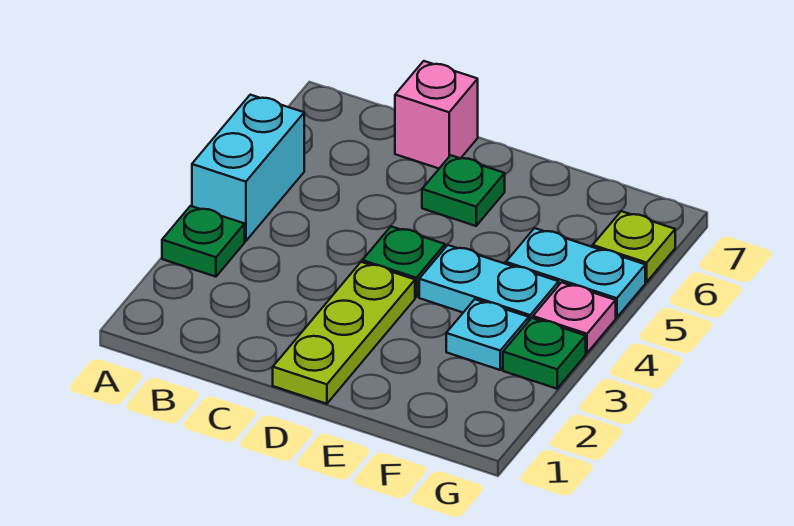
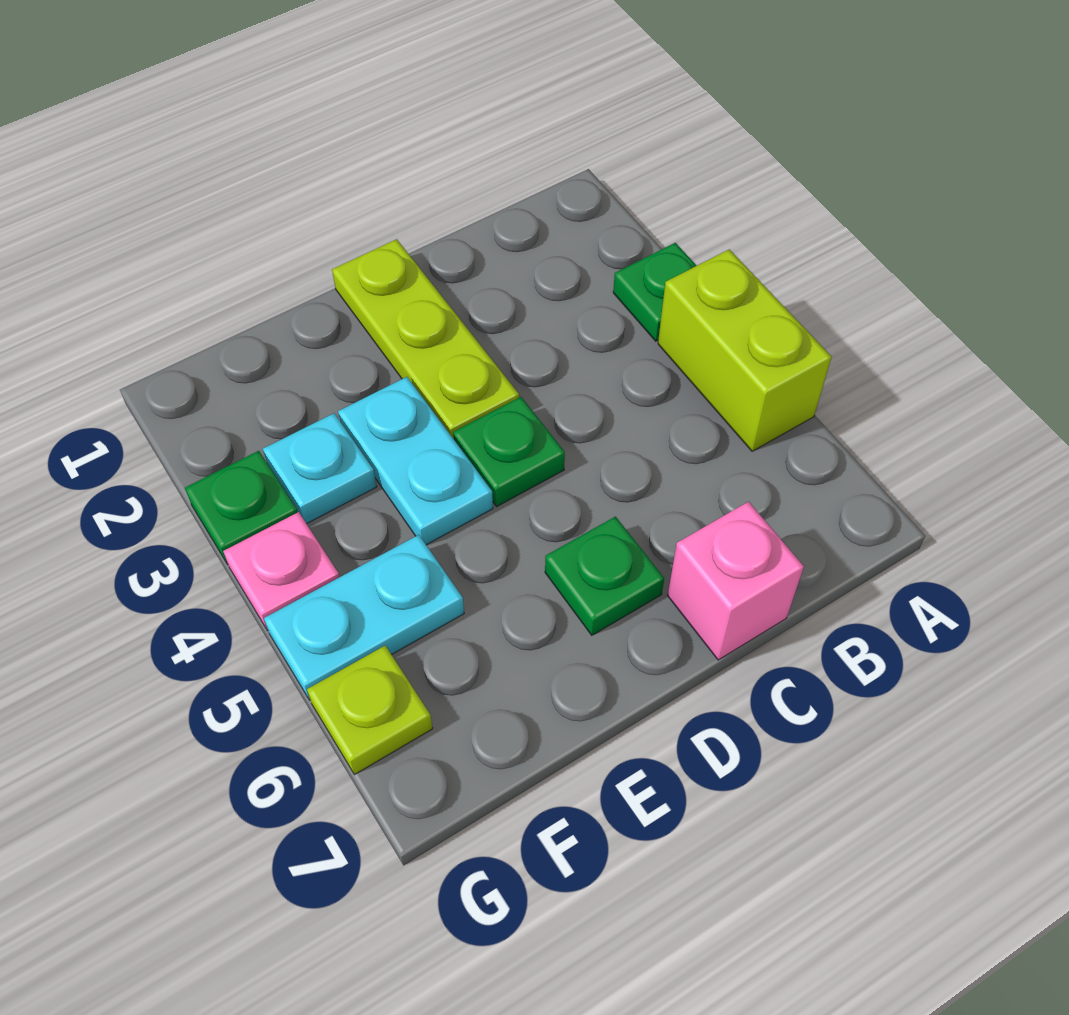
cyan brick A4:A5 level 1 -> lime brick A4:A5 level 1
cyan plate E4:F4 level 1 -> cyan plate E3:E4 level 1

